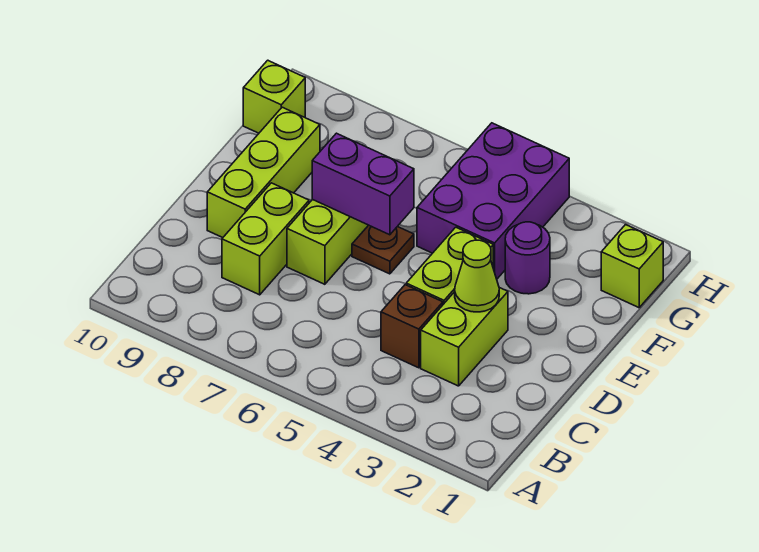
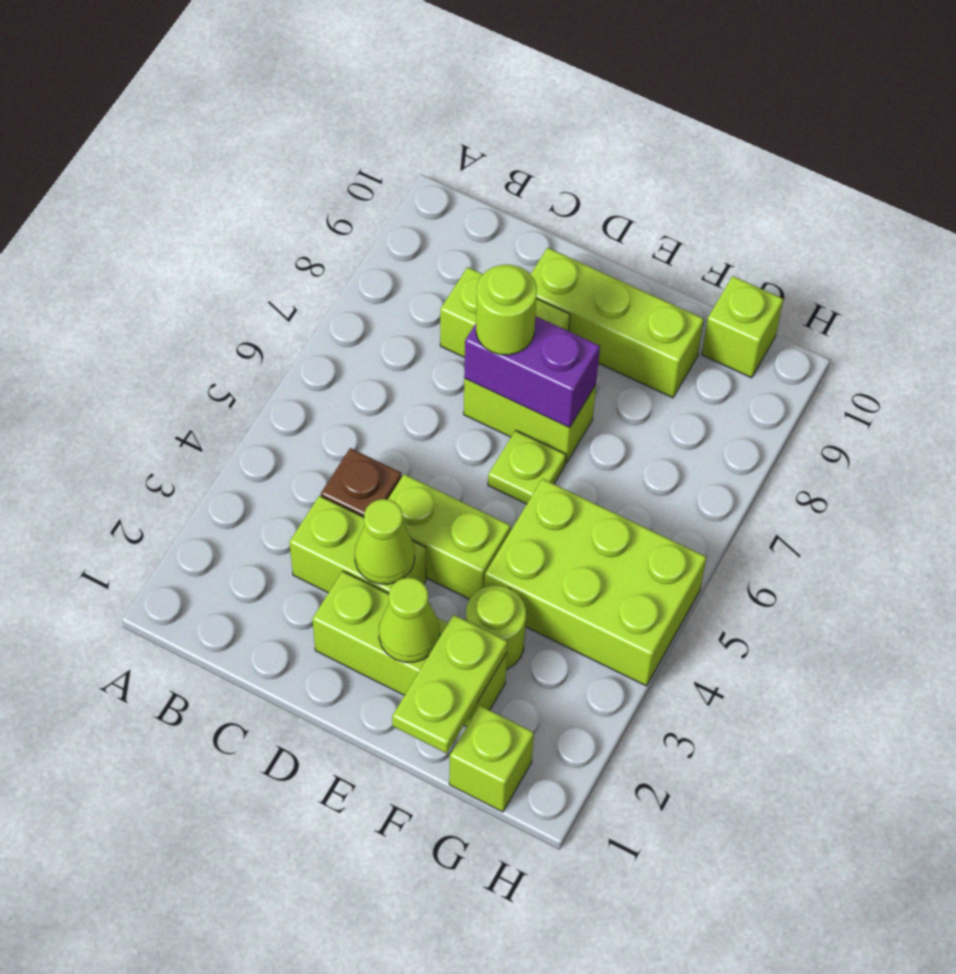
none -> lime brick D2:F2 level 1
none -> lime round brick D7 level 3
none -> lime cone E2 level 2
brown plate E6 level 1 -> lime plate E6 level 1
purple brick E6:E7 level 2 -> purple brick D7:E7 level 2
none -> lime plate F1:F2 level 2
purple round brick F3 level 1 -> lime round brick F3 level 1
purple brick F4:H5 level 1 -> lime brick F4:H5 level 1

